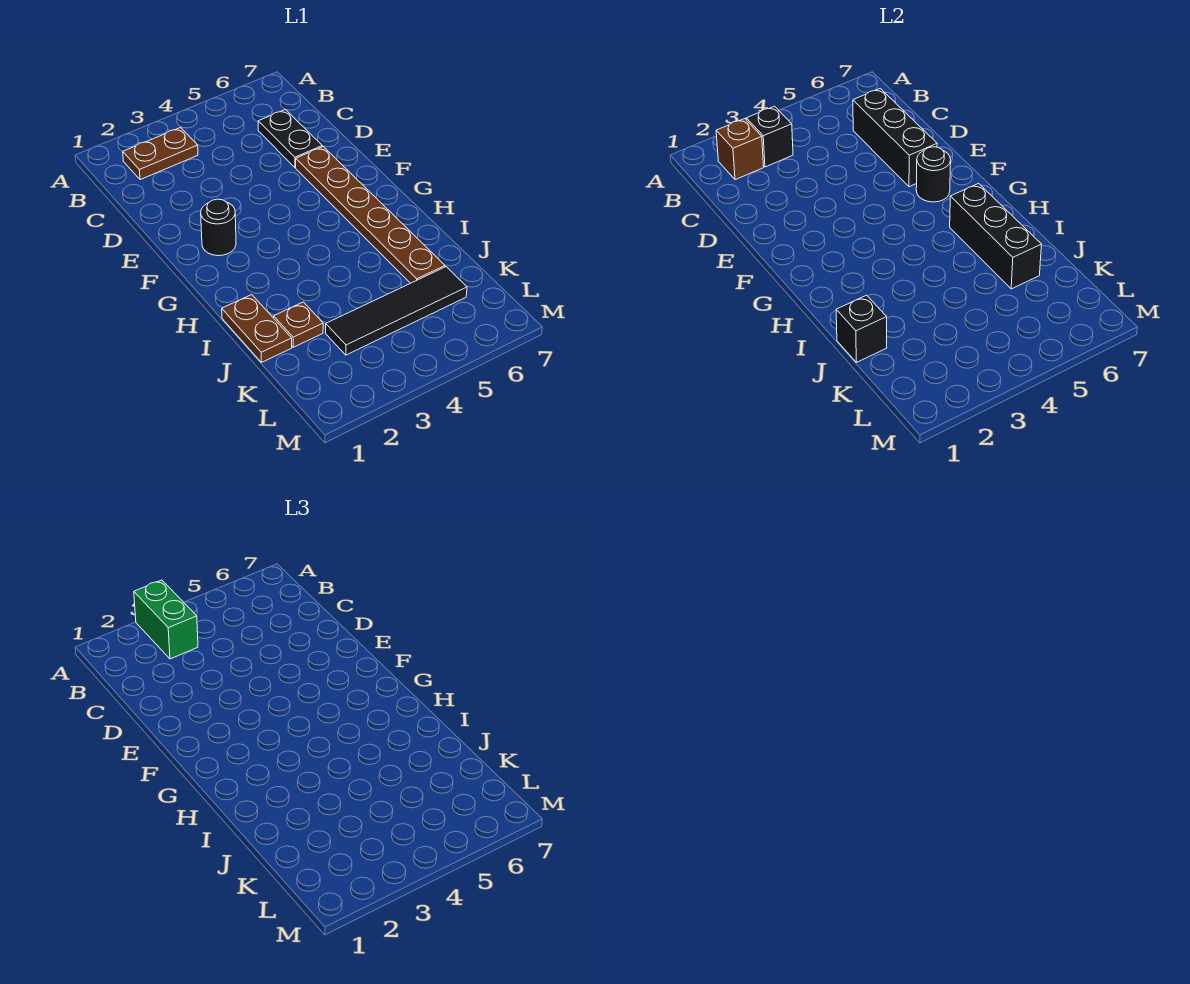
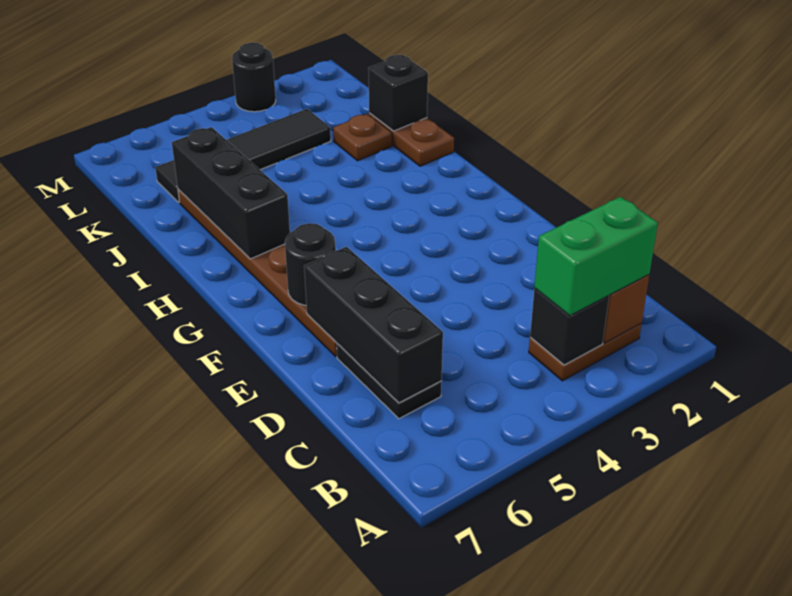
green brick A3:B3 level 3 -> green brick B2:B3 level 3
black round brick F2 level 1 -> black round brick M3 level 1

